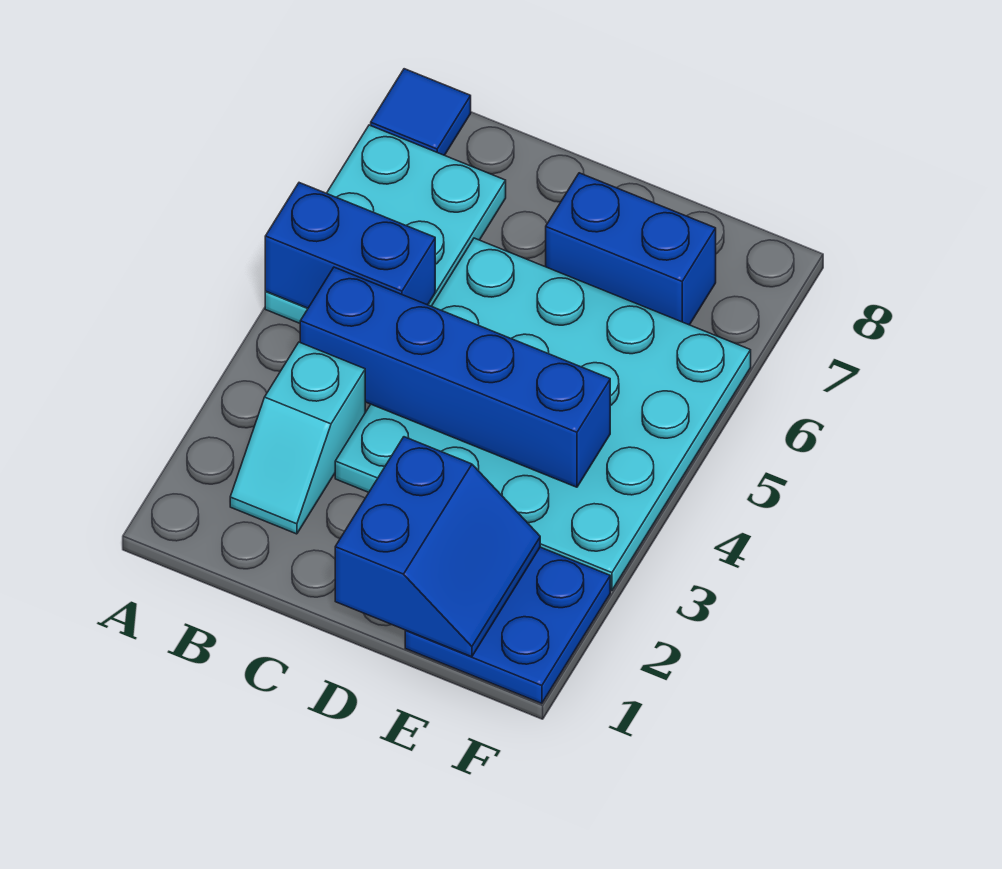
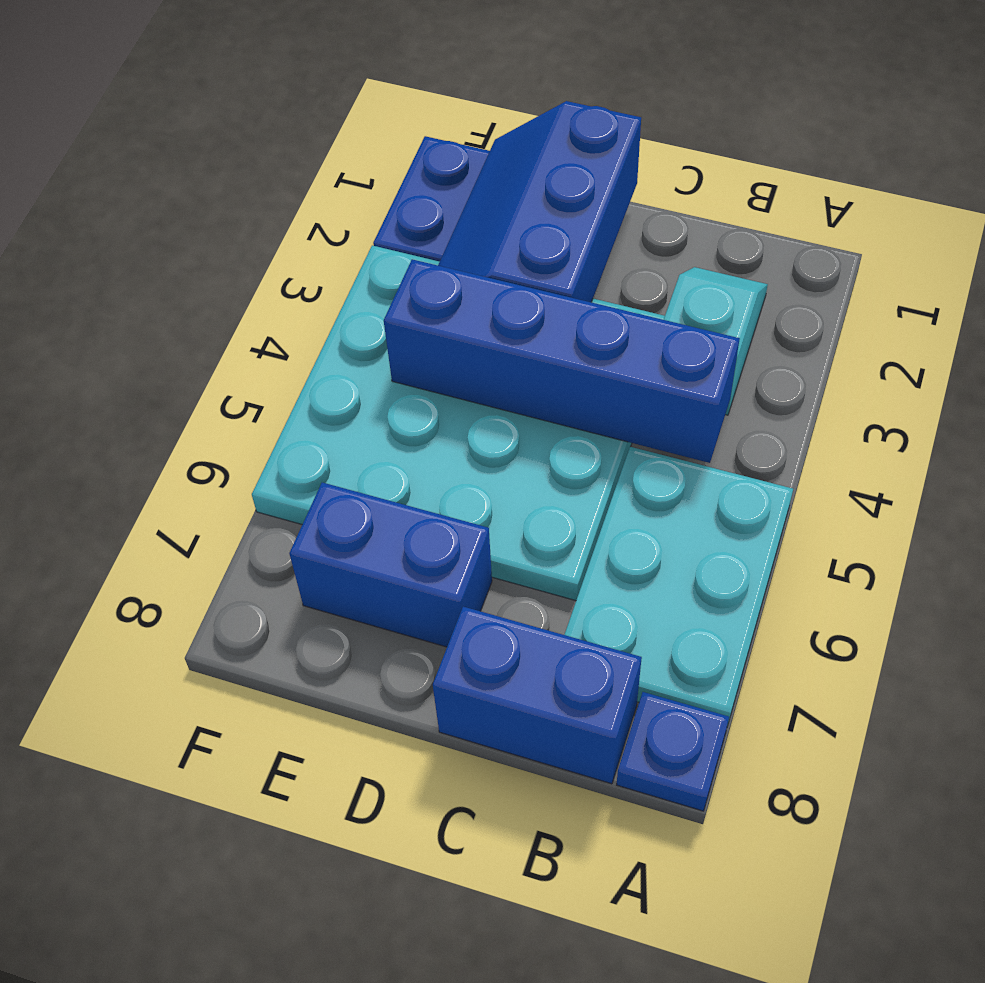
blue brick A5:B5 level 2 -> blue brick B8:C8 level 1
blue tile A8 level 1 -> blue plate A8 level 1
blue slope D1:E2 level 2 top D -> blue slope D1:E3 level 2 top D

